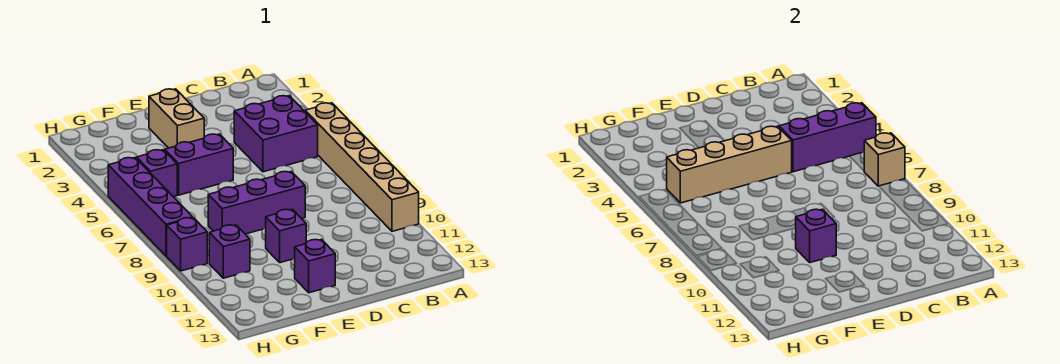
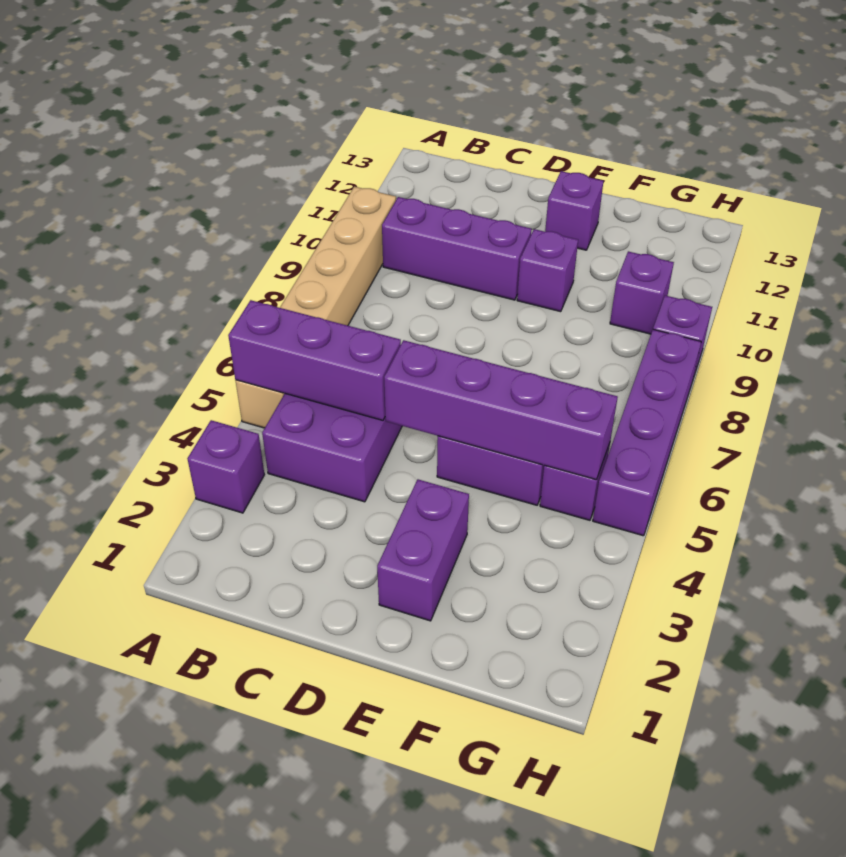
tan brick A7 level 2 -> none
tan brick D5:G5 level 2 -> purple brick D5:G5 level 2
purple brick D8:F8 level 1 -> purple brick B10:D10 level 1
tan brick E2:E3 level 1 -> purple brick E2:E3 level 1
purple brick E10 level 2 -> purple brick A3 level 1

